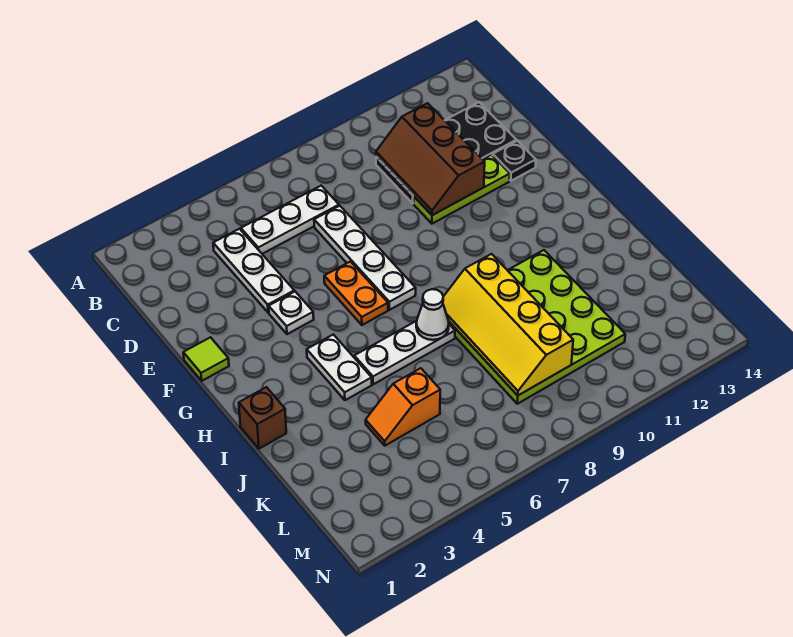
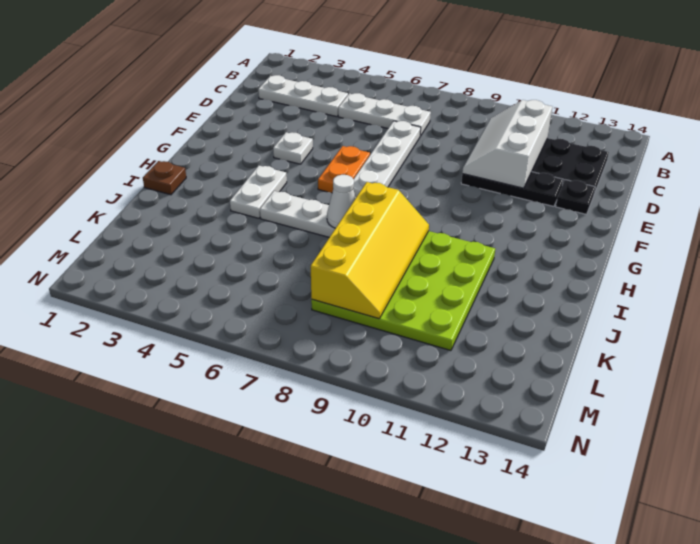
white plate C4:E4 level 1 -> white plate C2:C4 level 1
brown slope C10:E11 level 2 top 11 -> white slope C10:E11 level 2 top 11
lime plate E10:E12 level 1 -> black plate E10:E12 level 1
lime tile F1 level 1 -> none
brown brick I1 level 1 -> brown plate I1 level 1
yellow slope I8:L9 level 2 top 9 -> yellow slope I8:L9 level 2 top 8
orange slope K4:K5 level 1 top 5 -> none

